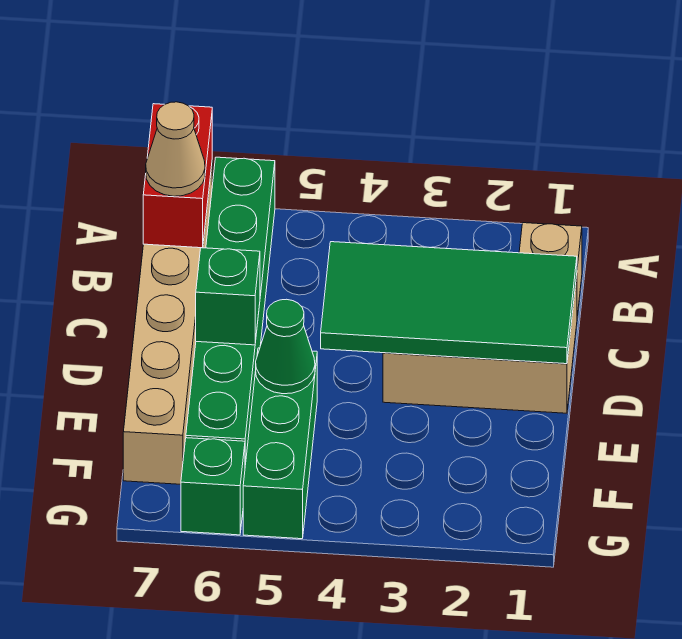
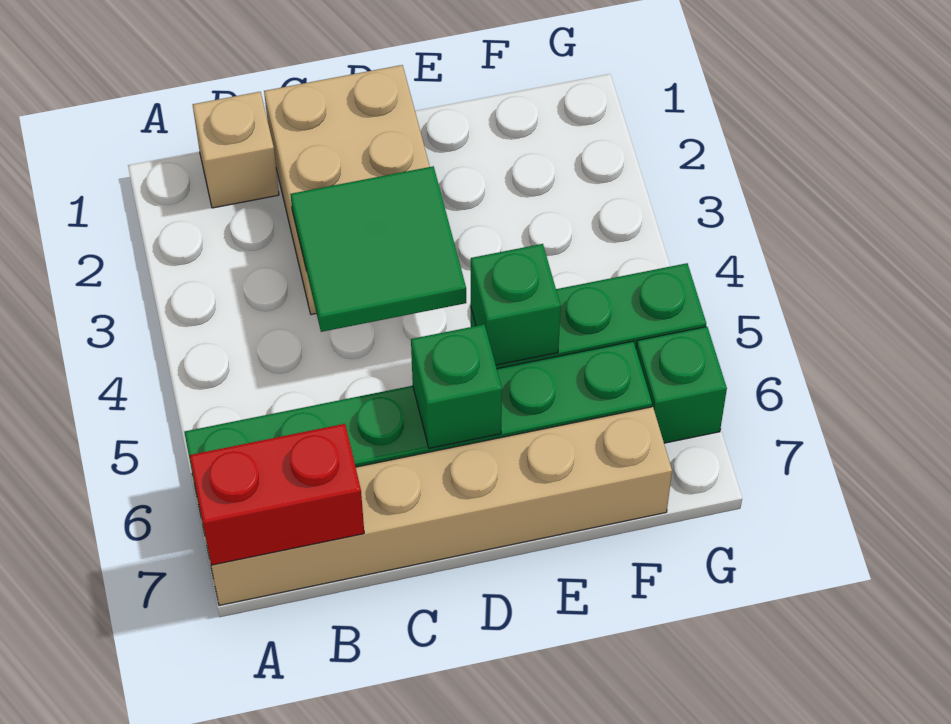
tan cone B7 level 3 -> none
green tile C1:D4 level 2 -> green tile C3:D4 level 2
green cone E5 level 2 -> green brick E5 level 2

